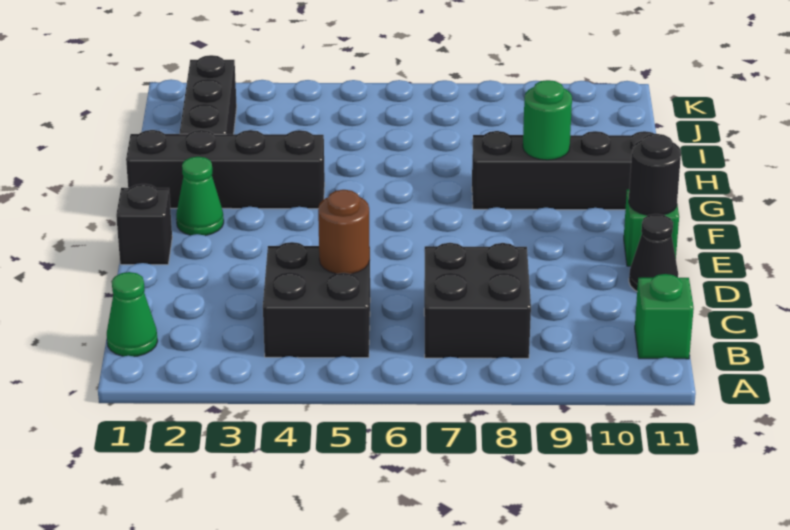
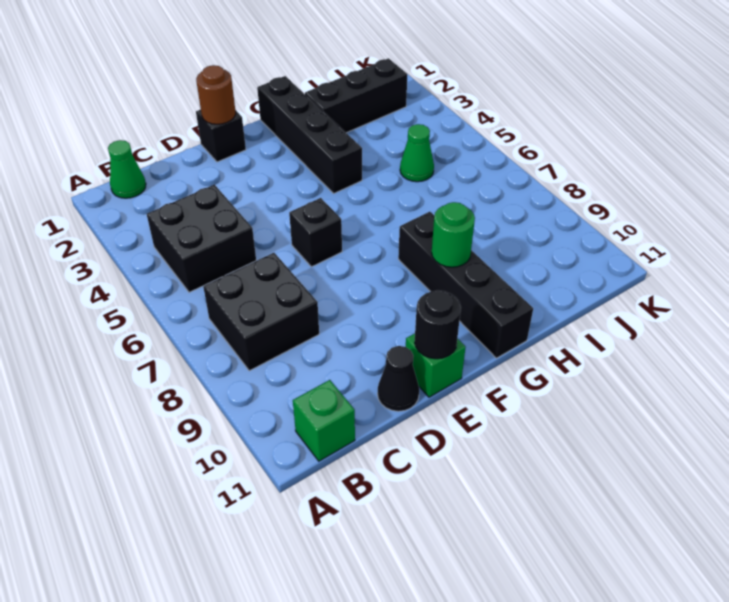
brown round brick C5 level 2 -> brown round brick E1 level 2
none -> black brick E6 level 1
green cone F2 level 1 -> green cone I5 level 1

